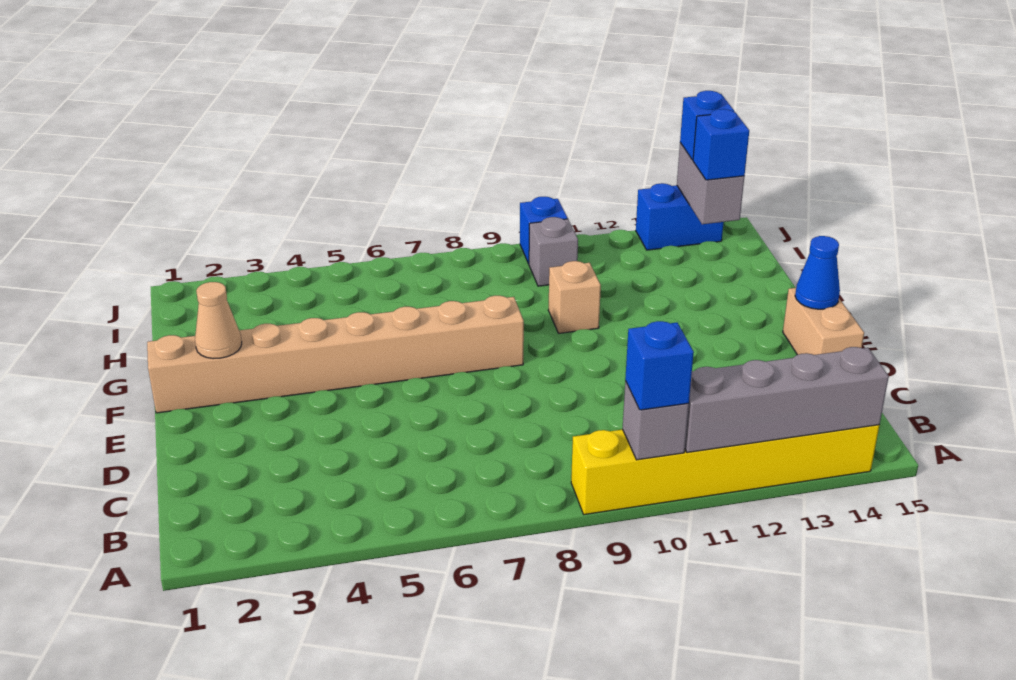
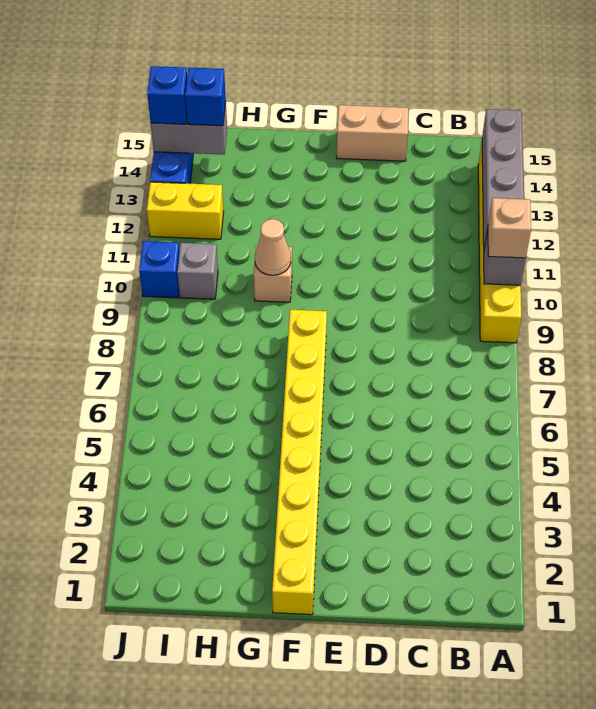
blue brick A10 level 3 -> tan brick A10 level 3
blue cone E15 level 2 -> none
tan brick F1:F8 level 1 -> yellow brick F1:F8 level 1
tan cone F2 level 2 -> tan cone G10 level 2
none -> yellow brick I12:J12 level 1

